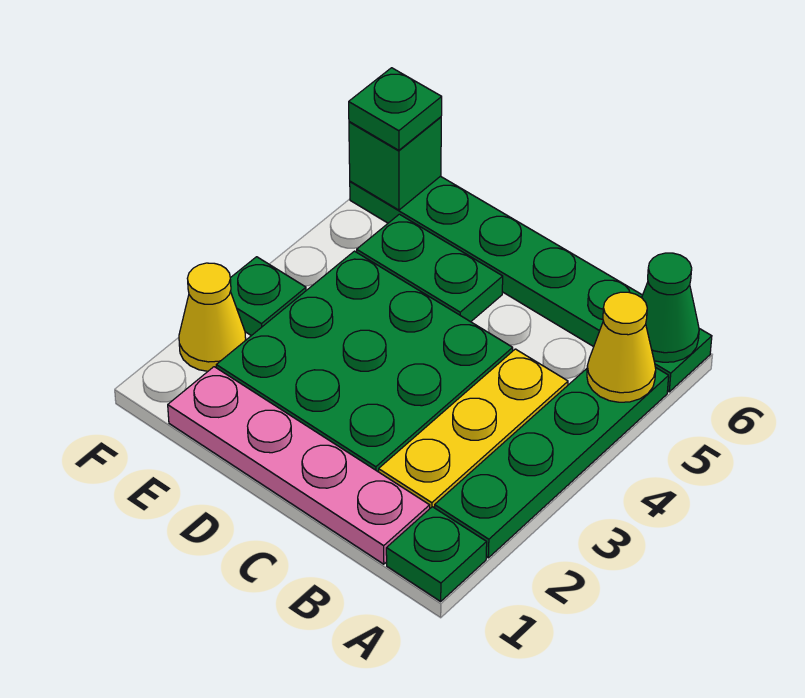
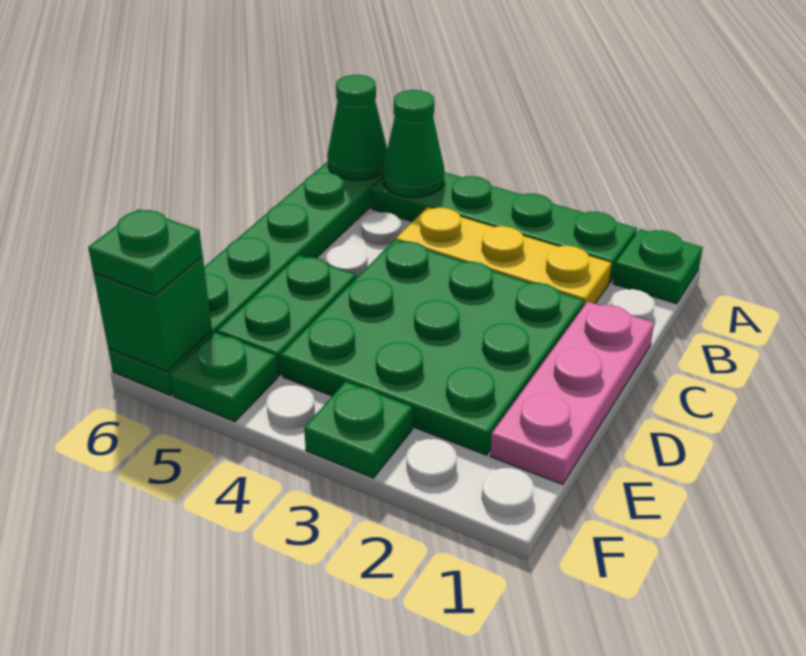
yellow cone A5 level 2 -> green cone A5 level 2
pink plate B1:E1 level 1 -> pink plate C1:E1 level 1
yellow cone F2 level 1 -> none
none -> green plate F5 level 1

